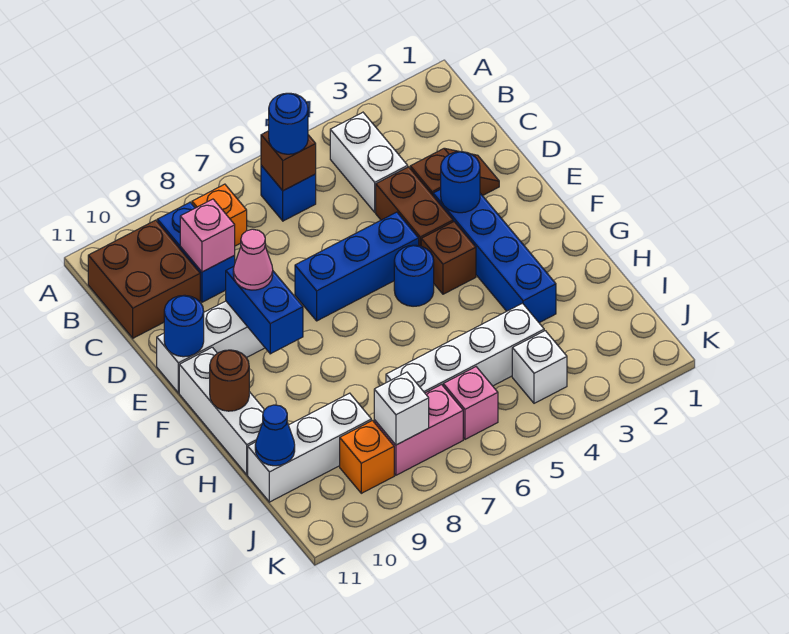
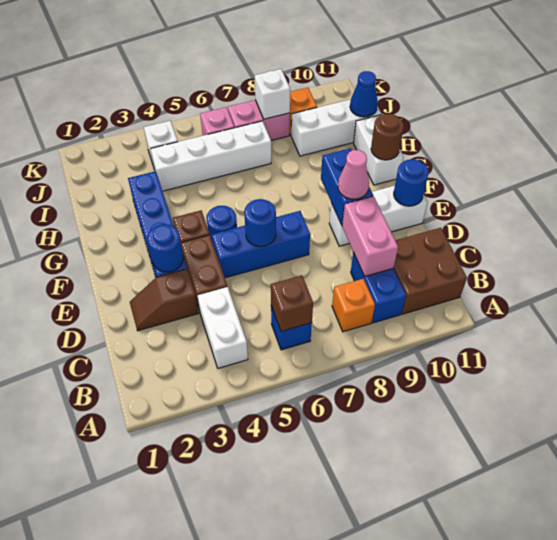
blue round brick B6 level 3 -> blue round brick E6 level 2
pink brick C9 level 2 -> pink brick C9:D9 level 2
white brick F11:H11 level 1 -> white brick G11:H11 level 1

